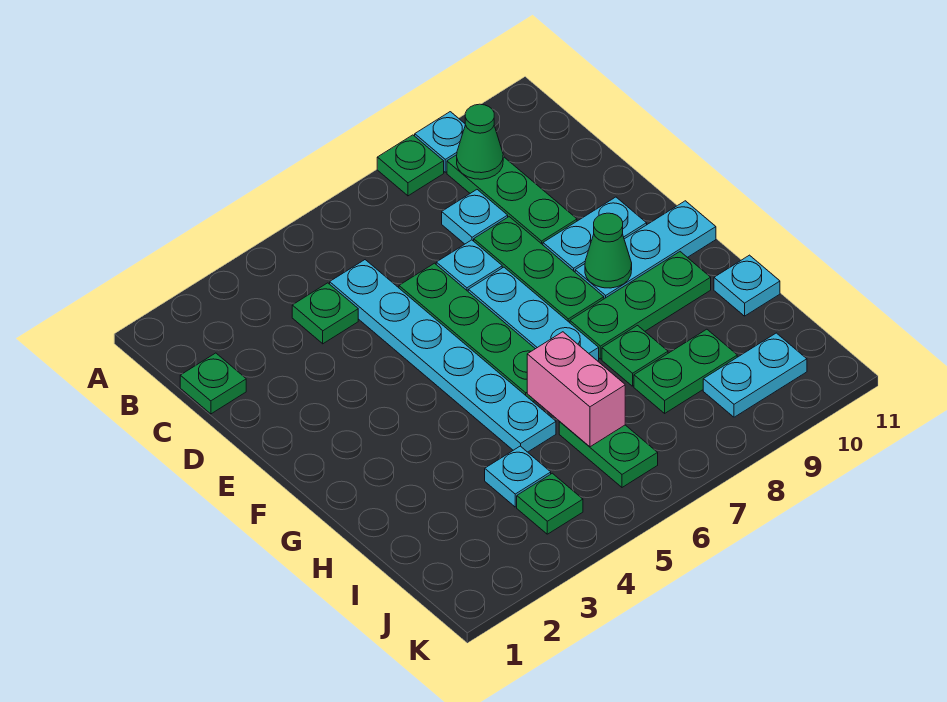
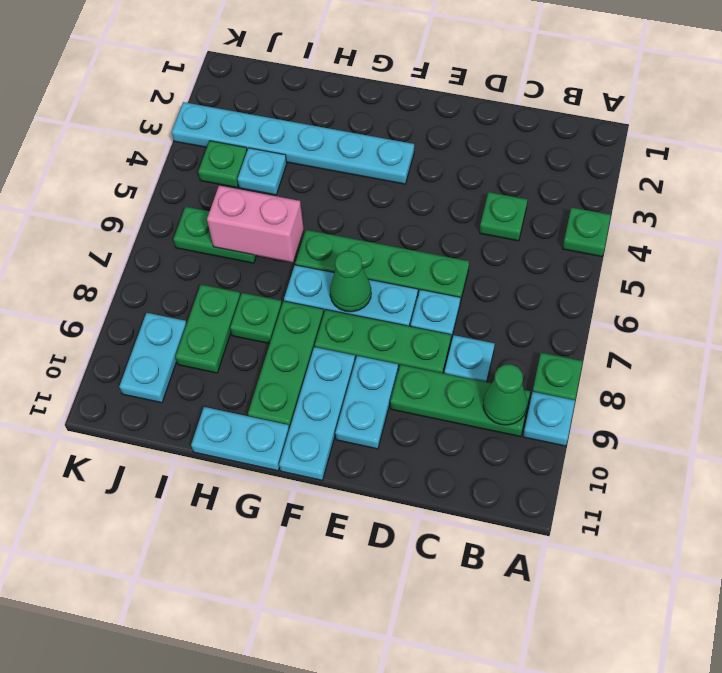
green plate C1 level 1 -> green plate A4 level 1
cyan plate C5:H5 level 1 -> cyan plate F3:K3 level 1
green cone F9 level 2 -> green cone F7 level 2
cyan plate H11 level 1 -> cyan plate G11:H11 level 1

